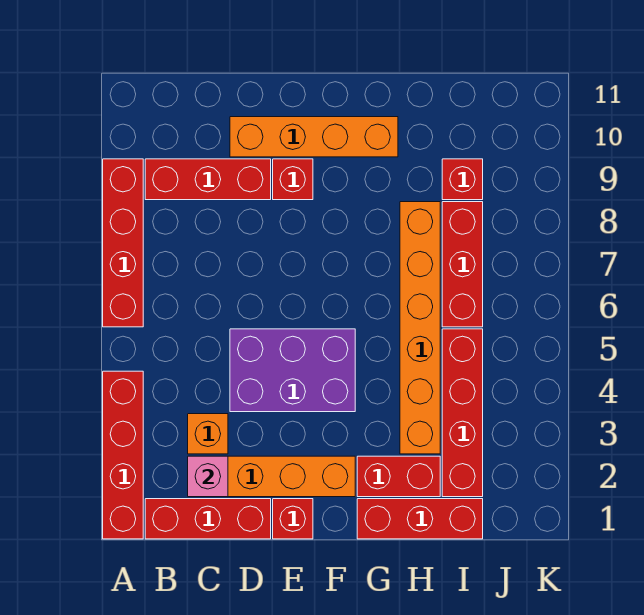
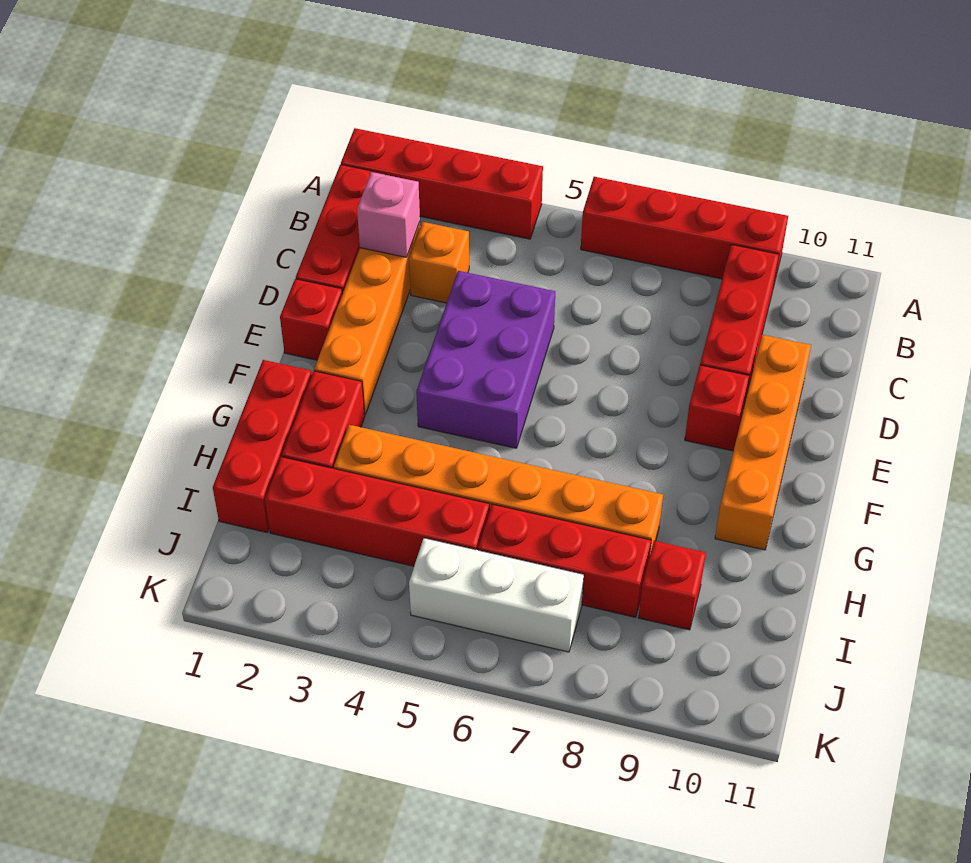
none -> white brick J5:J7 level 1

